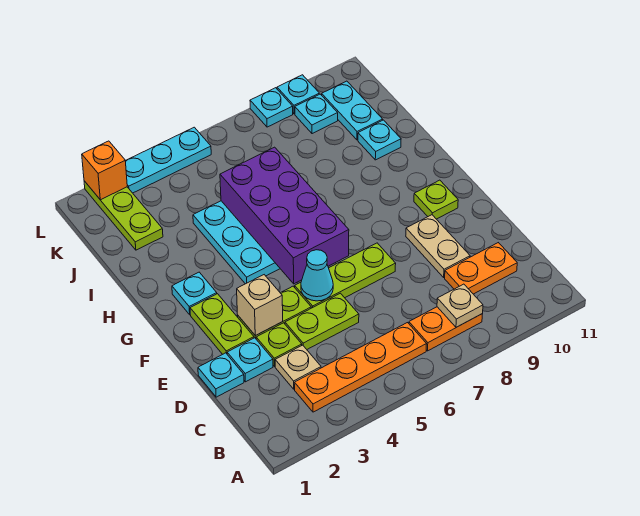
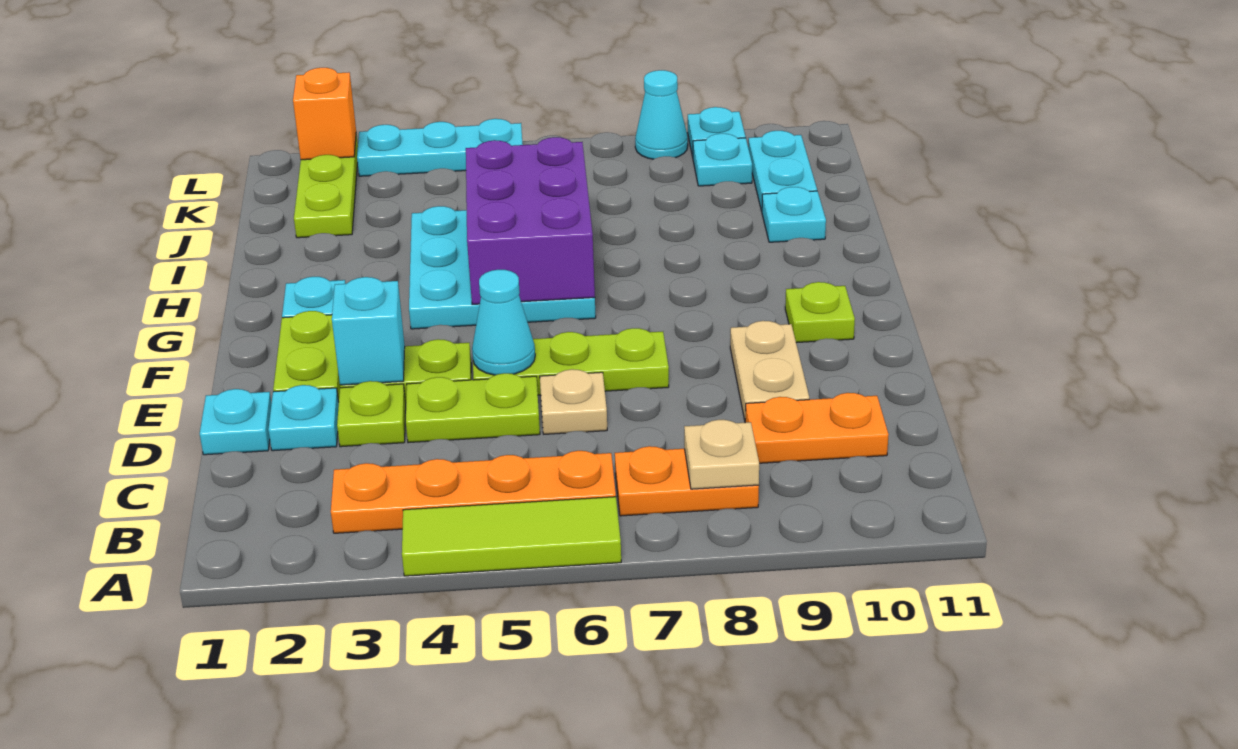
none -> lime tile A4:A6 level 1
tan plate C3 level 1 -> tan plate D6 level 1
tan brick E3 level 2 -> cyan brick E3 level 2
purple brick F5:I6 level 2 -> purple brick G5:I6 level 2
cyan plate L8 level 1 -> cyan cone L8 level 1

